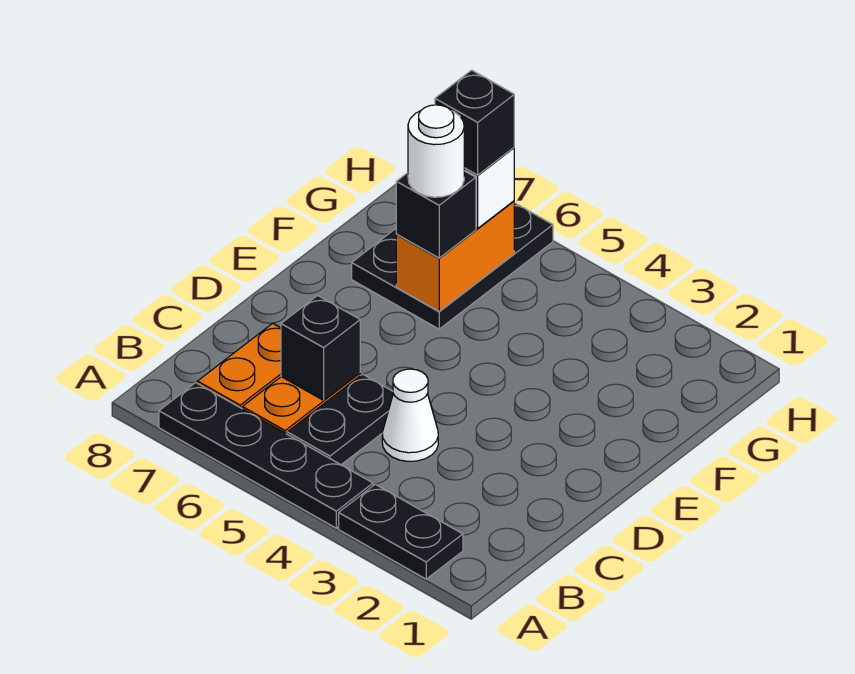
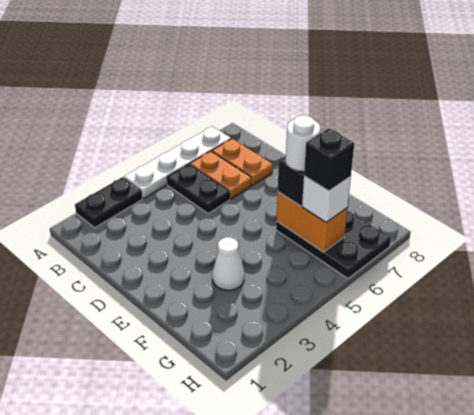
black plate A4:A7 level 1 -> white plate A4:A7 level 1
white cone C4 level 1 -> white cone F3 level 1
black brick C6 level 2 -> none

